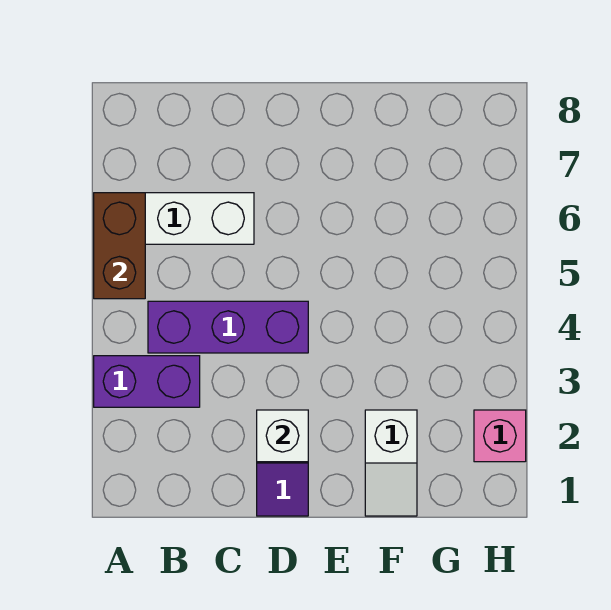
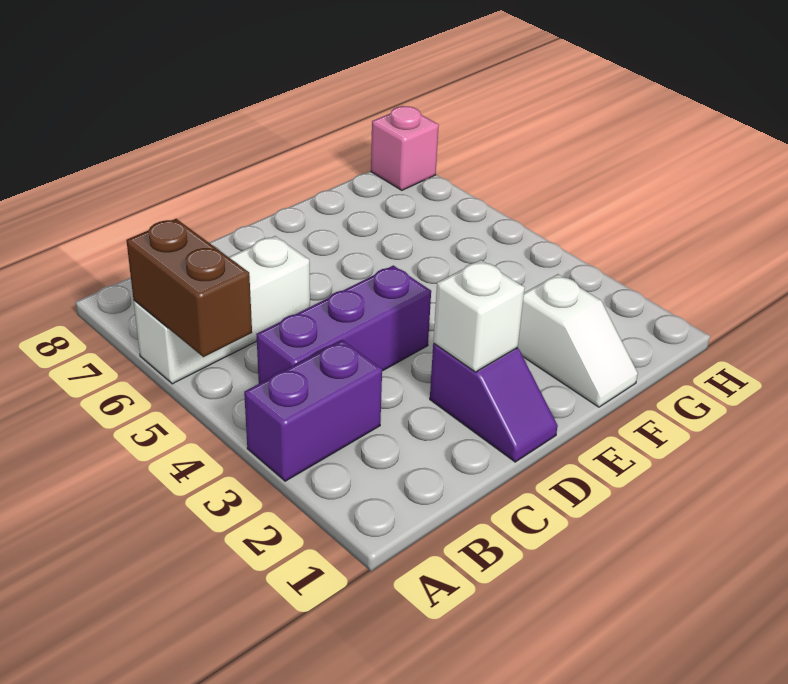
pink brick H2 level 1 -> pink brick H8 level 1

